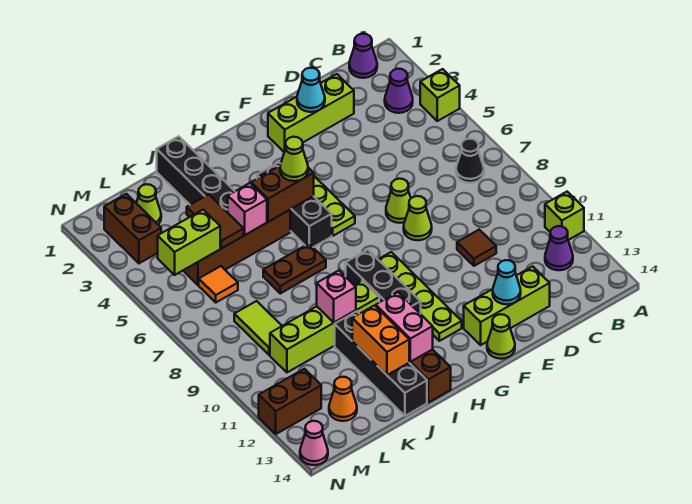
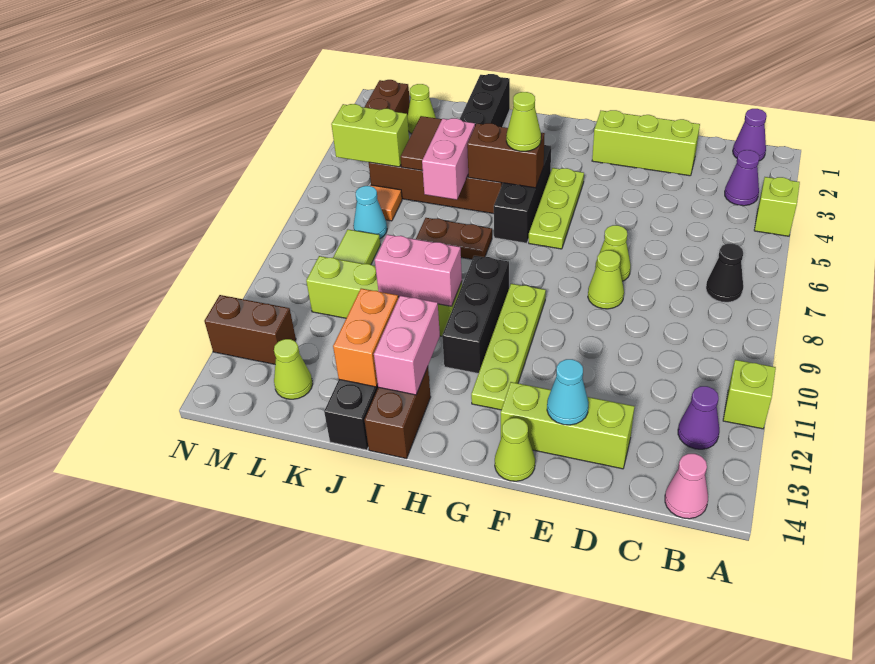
brown tile D10 level 1 -> none
cyan cone E2 level 2 -> cyan cone L7 level 1
pink brick J5 level 2 -> pink brick J5:J6 level 2
pink brick J10 level 2 -> pink brick I10:J10 level 2
orange cone L13 level 1 -> lime cone L13 level 1
pink cone N14 level 1 -> pink cone B14 level 1

